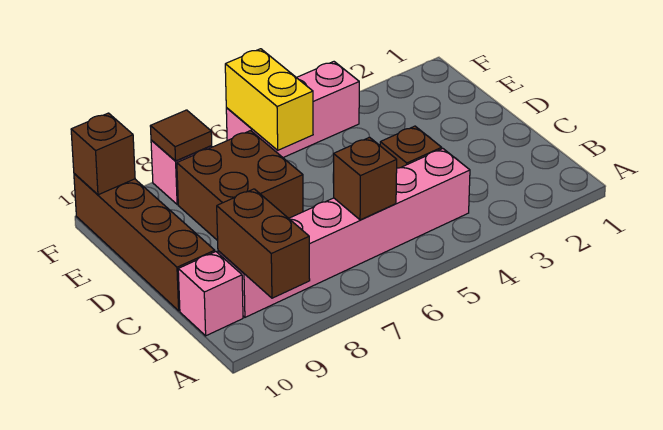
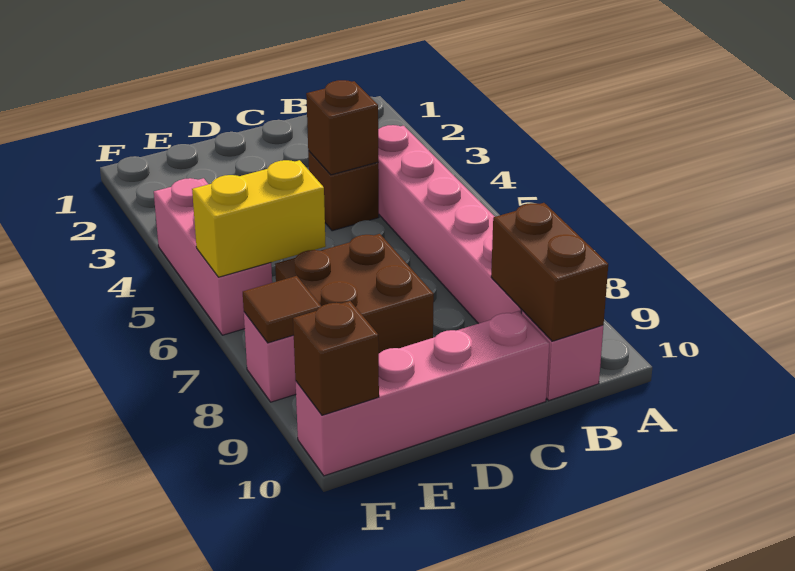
brown brick A9:B9 level 2 -> brown brick B9:B10 level 2
brown brick B6 level 2 -> brown brick C4 level 2
brown brick C10:F10 level 1 -> pink brick C10:F10 level 1

